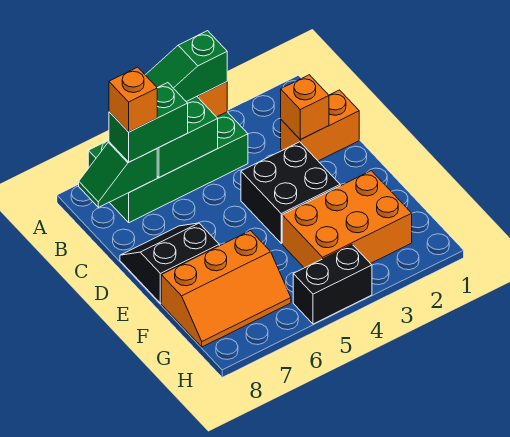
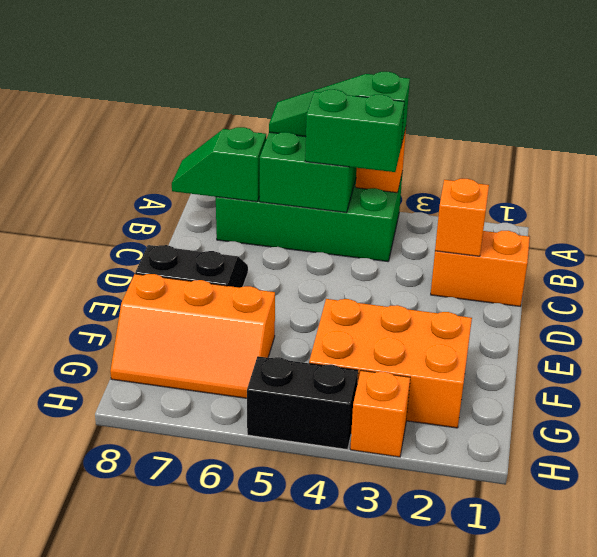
green brick B6:B7 level 3 -> green brick B4:B5 level 3
orange brick B7 level 4 -> orange brick H3 level 1
black brick D3:E4 level 1 -> none

